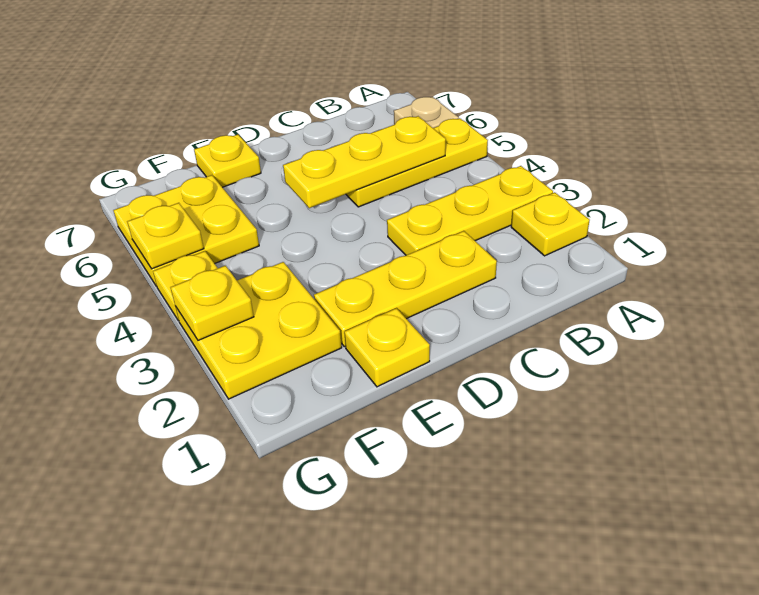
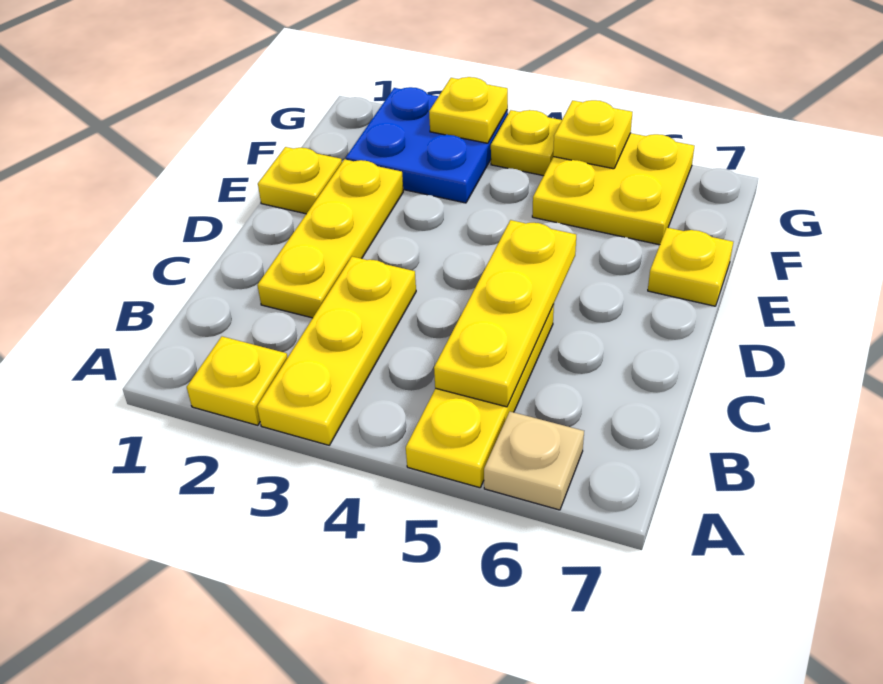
yellow plate F2:G3 level 1 -> blue plate F2:G3 level 1

